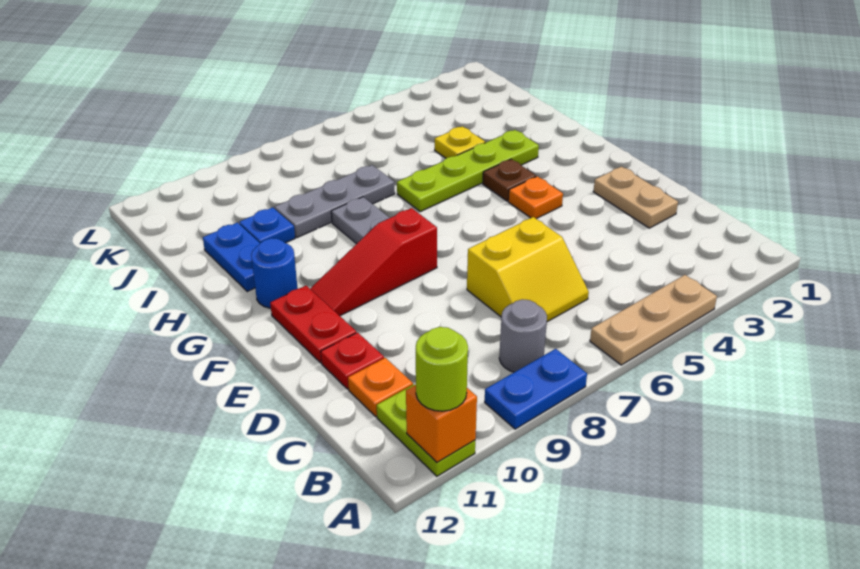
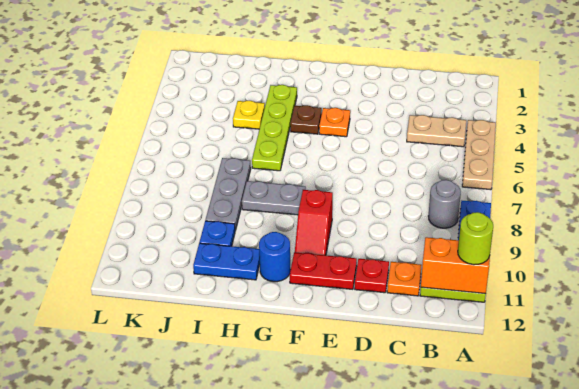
orange brick A11 level 2 -> orange brick A11:B11 level 2
yellow slope C6:D7 level 1 top D -> none
tan plate D2:E2 level 1 -> tan plate B4:C4 level 1
red slope F8:F10 level 1 top 8 -> red slope F9:F10 level 1 top 9

